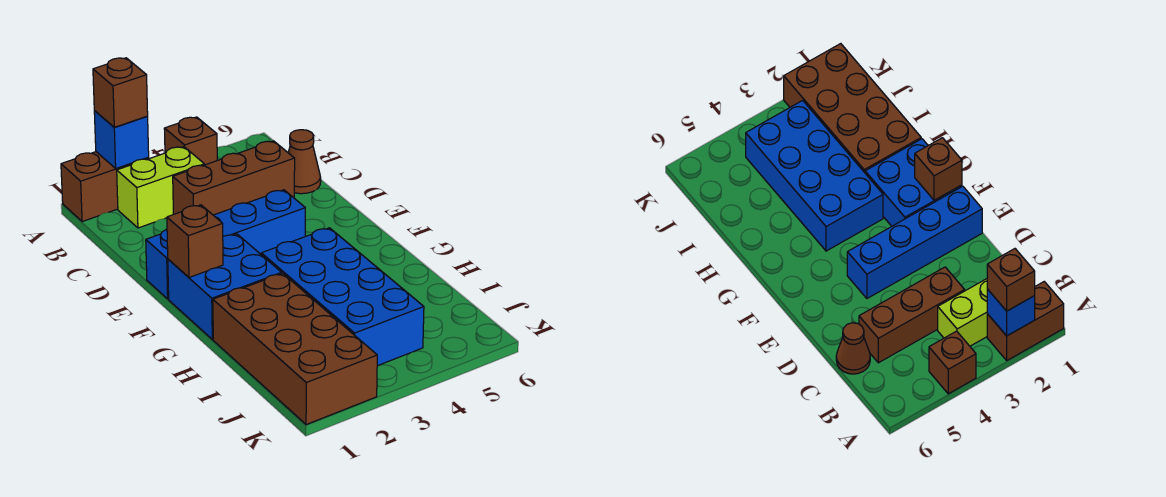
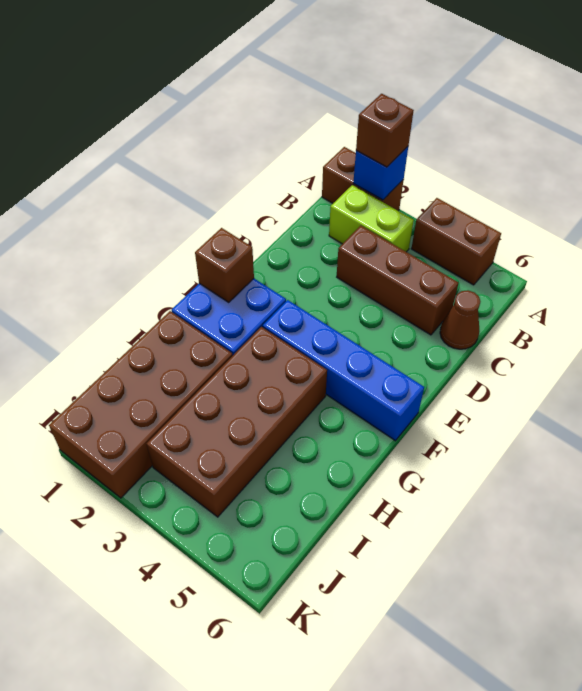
brown brick A4 level 1 -> brown brick A4:A5 level 1
blue brick E1:E4 level 1 -> blue brick F3:F6 level 1
blue brick G3:J4 level 1 -> brown brick G3:J4 level 1

